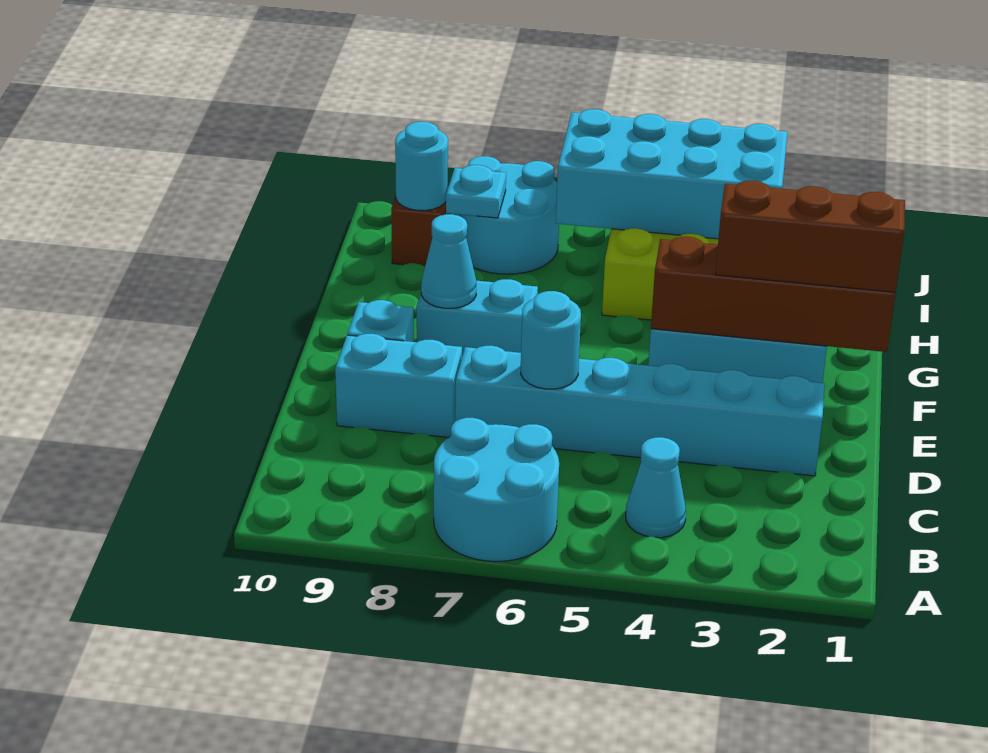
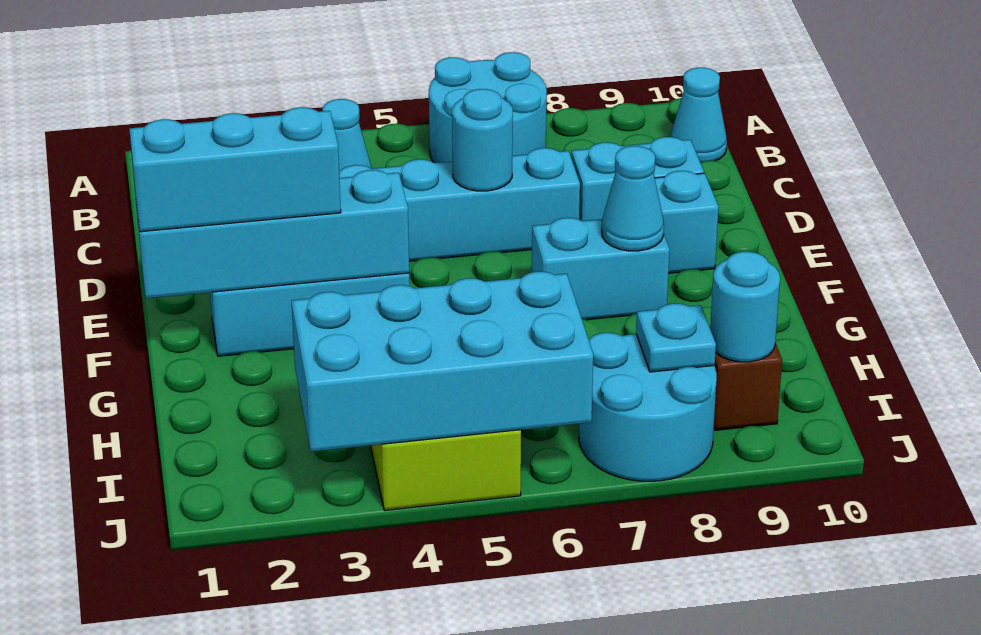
none -> cyan cone B10 level 1
brown brick F1:F4 level 2 -> cyan brick F1:F4 level 2
brown brick F1:F3 level 3 -> cyan brick F1:F3 level 3

